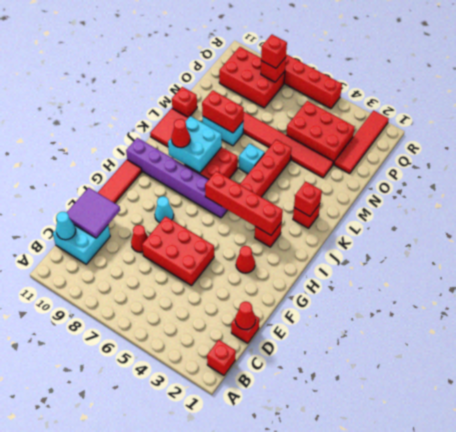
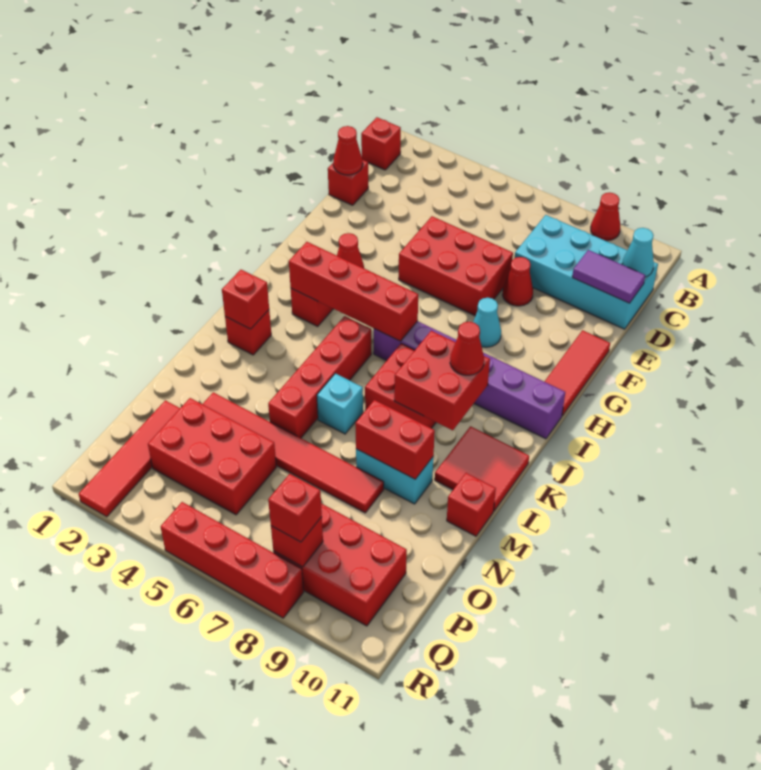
none -> red cone A9 level 1
cyan brick C10:D11 level 1 -> cyan brick C8:D11 level 1
purple tile D10:E11 level 2 -> purple tile D10:D11 level 2
cyan brick J8:K9 level 2 -> red brick J8:K9 level 2

